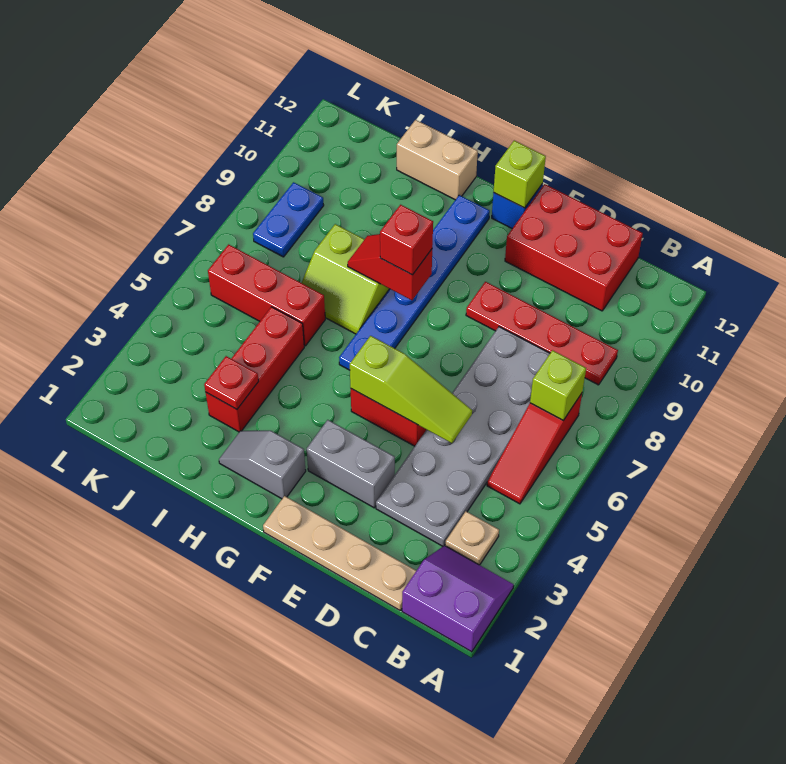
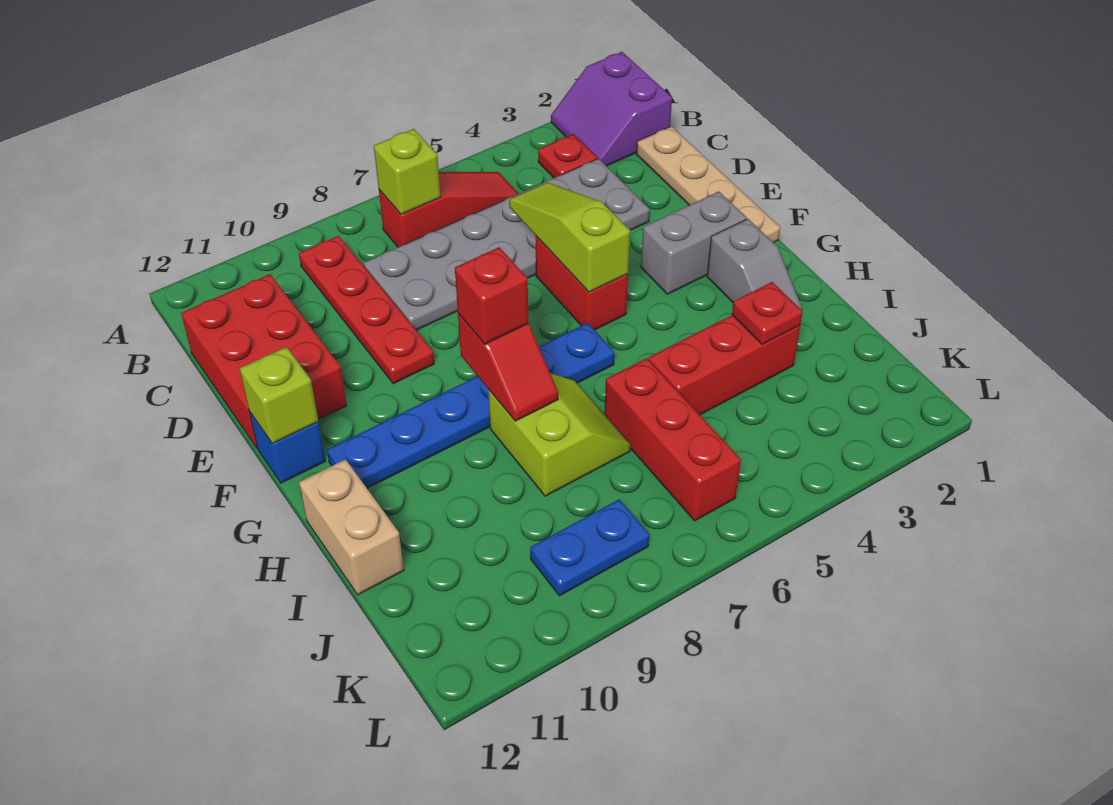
tan plate B3 level 1 -> red plate B3 level 1
grey brick E3:F3 level 1 -> grey brick F2:F3 level 1

